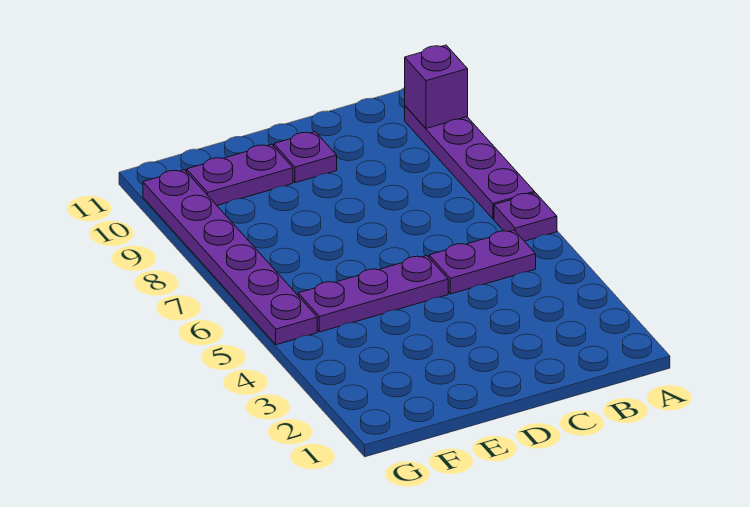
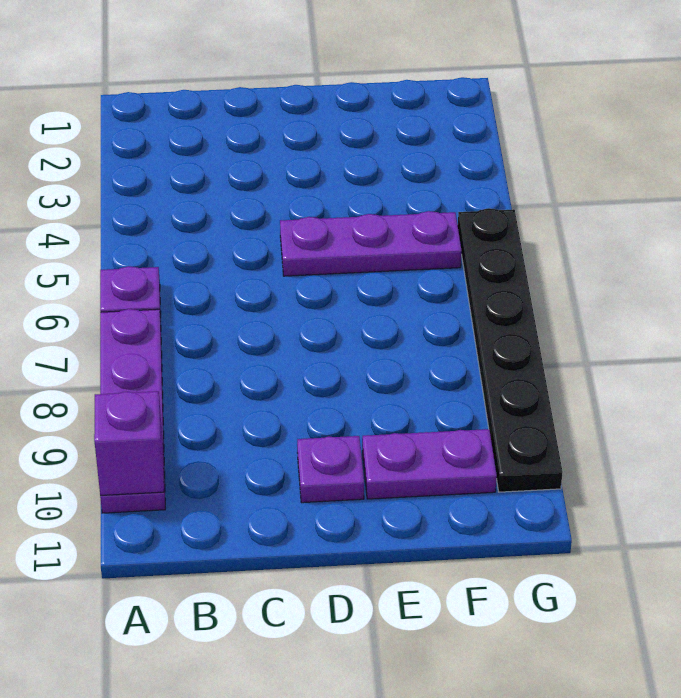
purple plate B5:C5 level 1 -> none
purple plate G5:G10 level 1 -> black plate G5:G10 level 1

